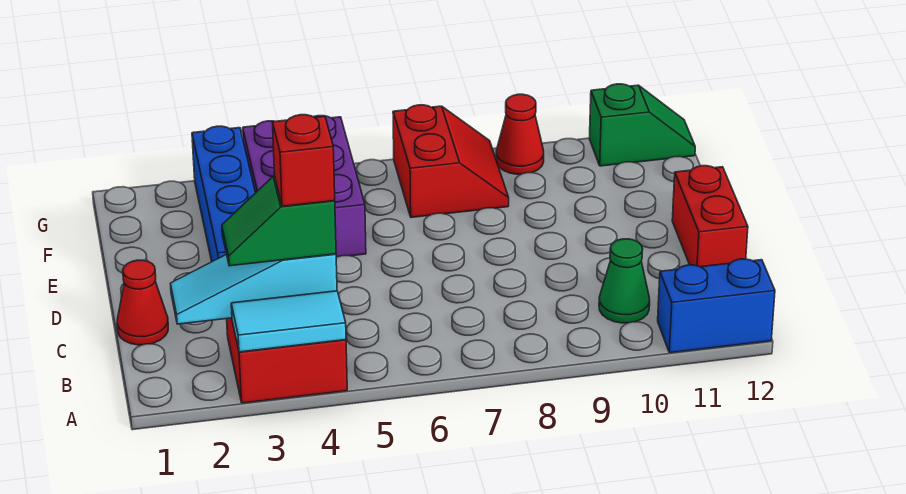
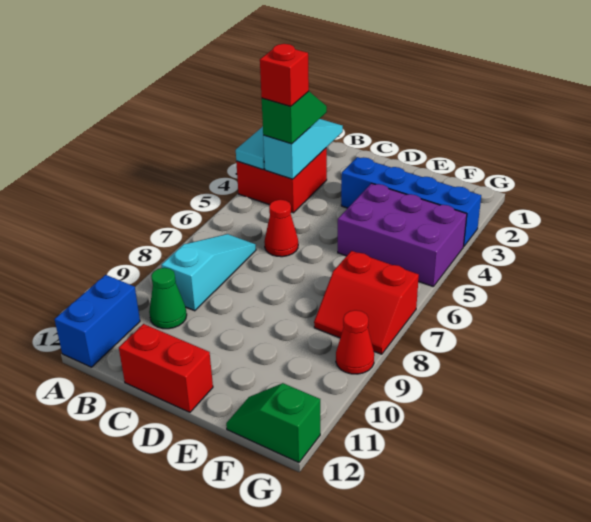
none -> cyan slope B7:B9 level 1 top 9
red cone C1 level 1 -> red cone C6 level 1
green slope G11:G12 level 1 top 11 -> green slope F12:G12 level 1 top G

